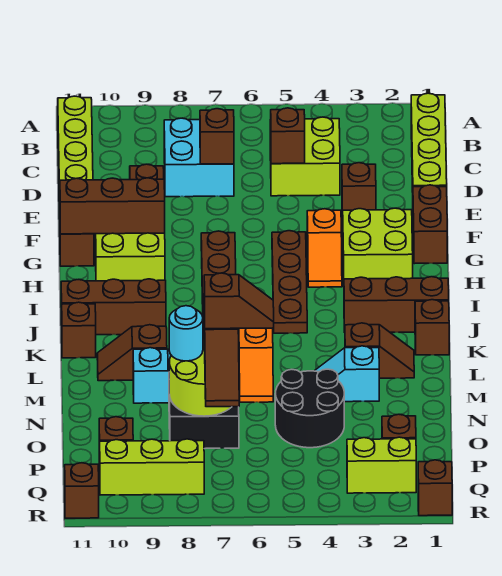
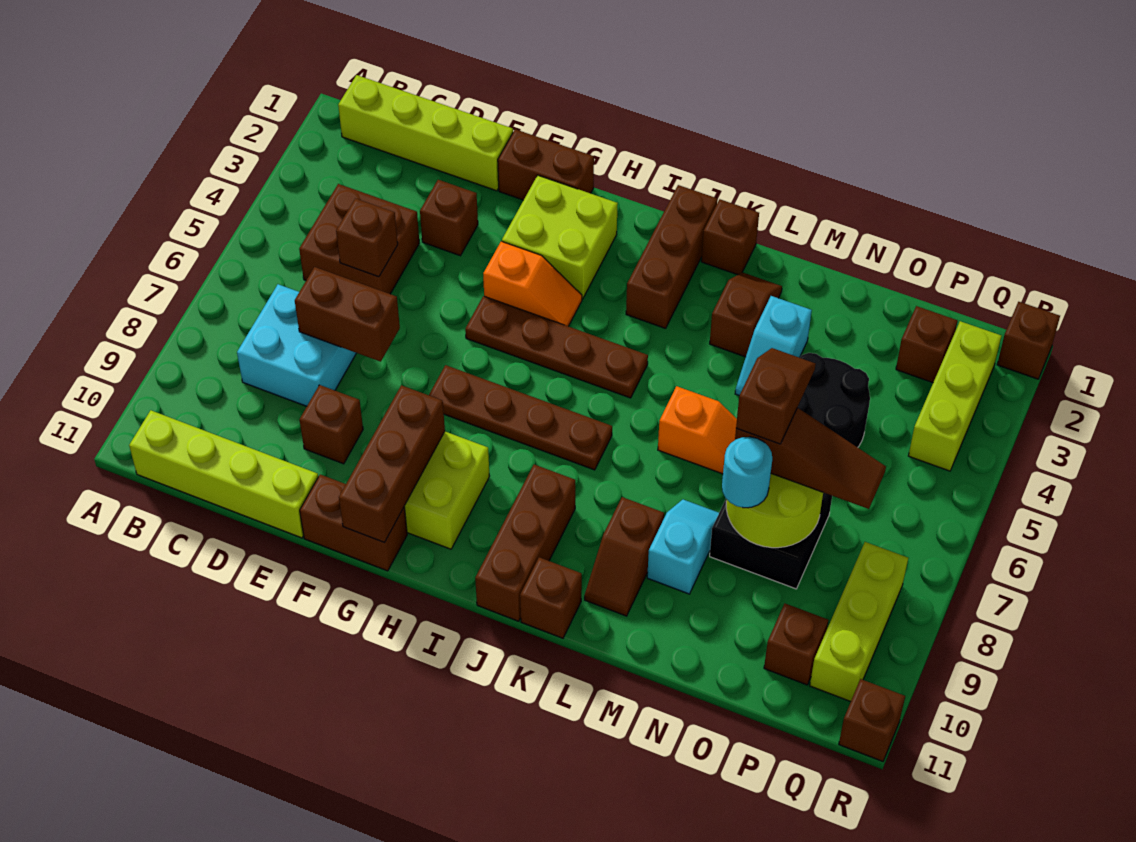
lime brick C4:D5 level 1 -> brown brick C4:D5 level 1
brown brick D7 level 2 -> brown brick D7:E7 level 2
lime brick Q2:Q3 level 1 -> lime brick Q2:Q4 level 1

